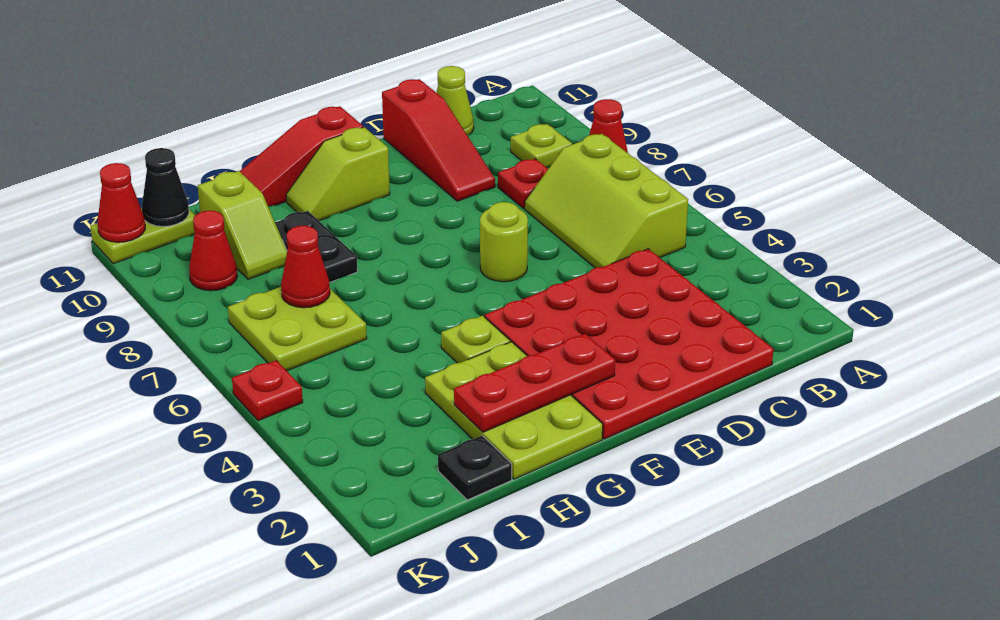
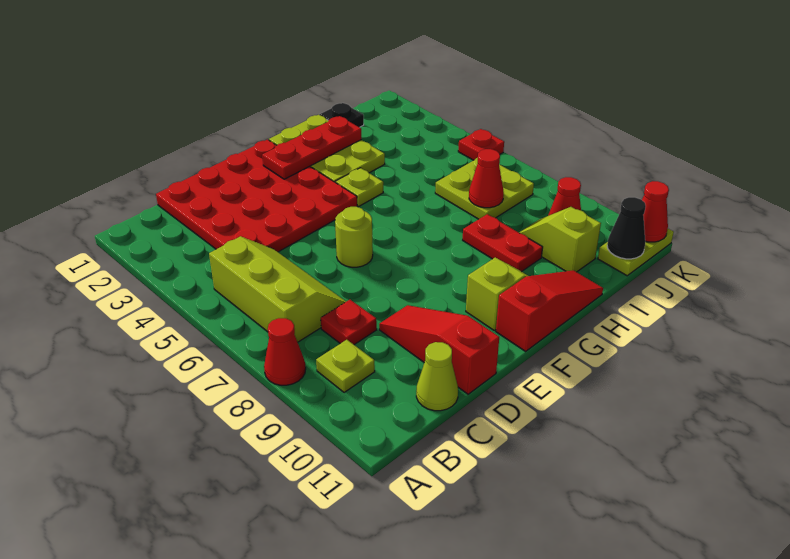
black plate H8:H9 level 1 -> red plate H8:H9 level 1

